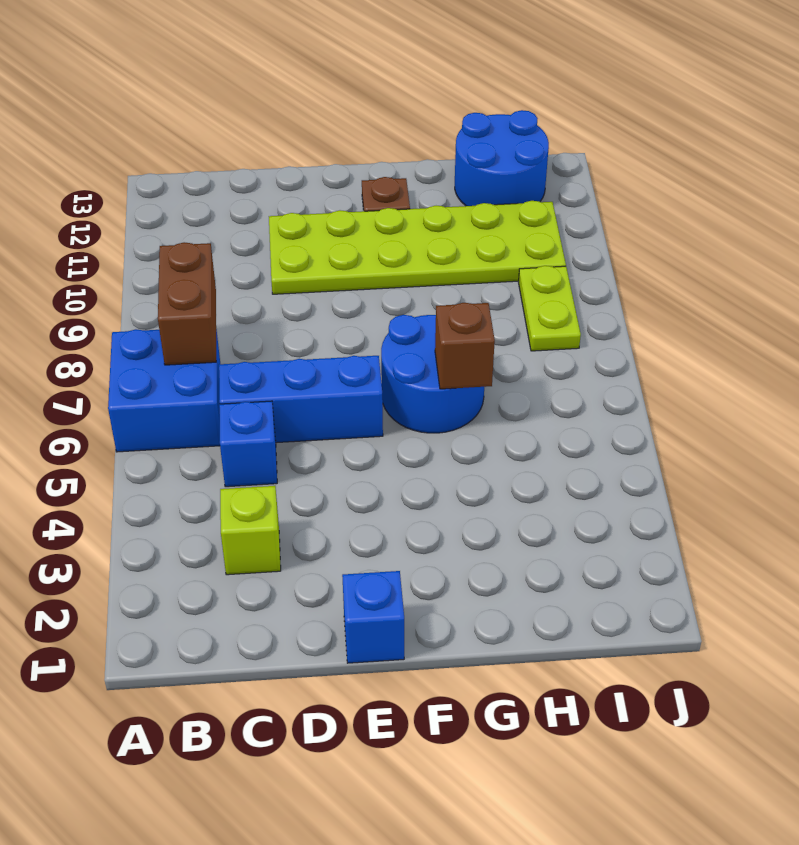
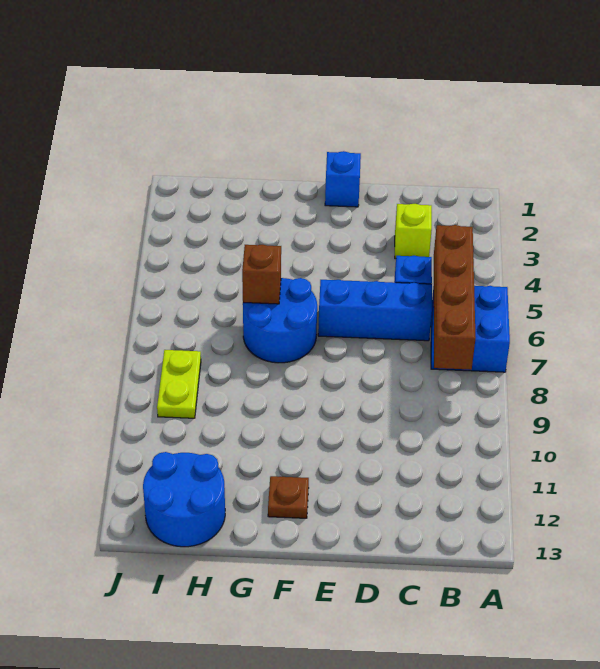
brown brick B7:B8 level 2 -> brown brick B5:B8 level 2
lime plate D10:I11 level 1 -> none

